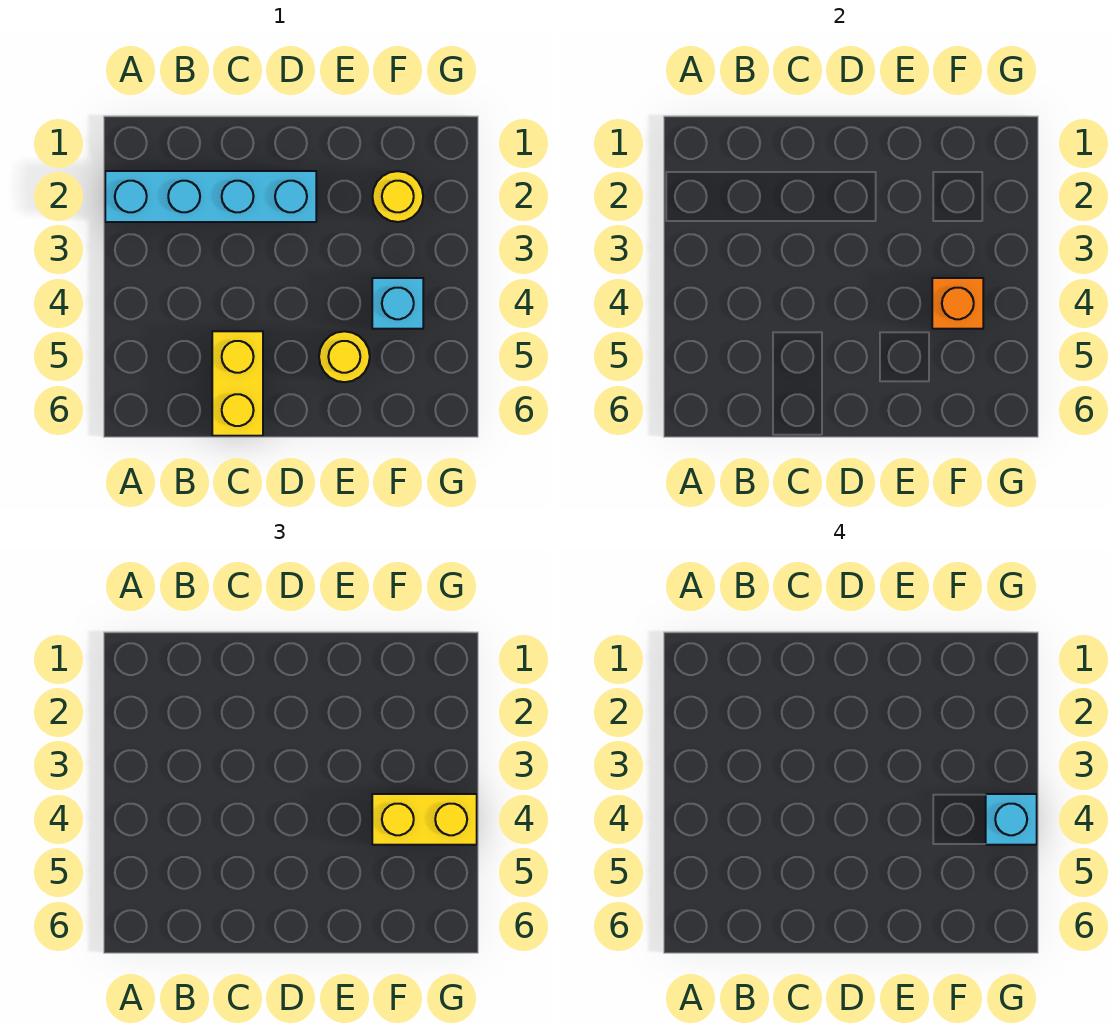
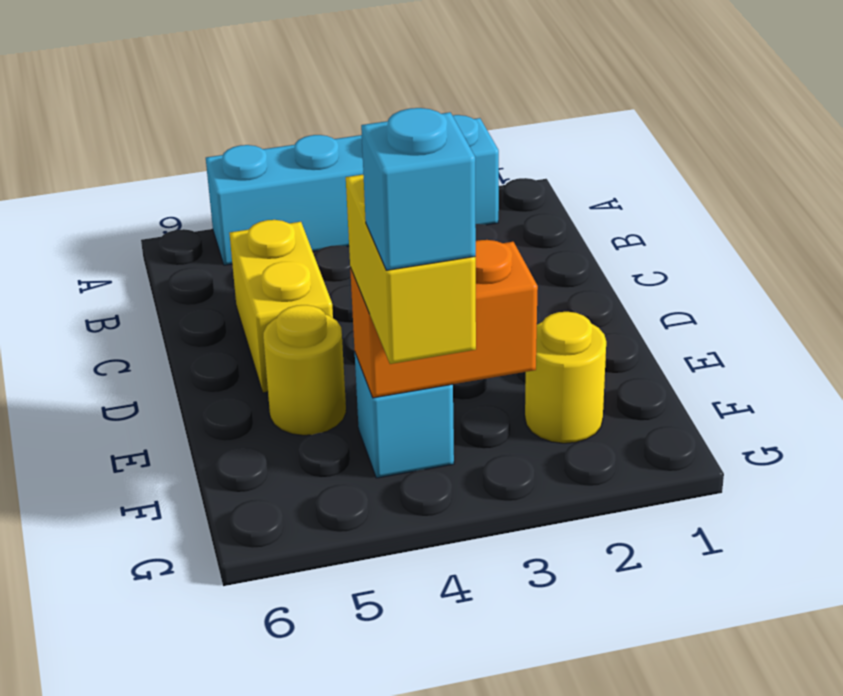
cyan brick A2:D2 level 1 -> cyan brick A2:A5 level 1
yellow brick C5:C6 level 1 -> yellow brick C5:D5 level 1
orange brick F4 level 2 -> orange brick F3:F4 level 2

